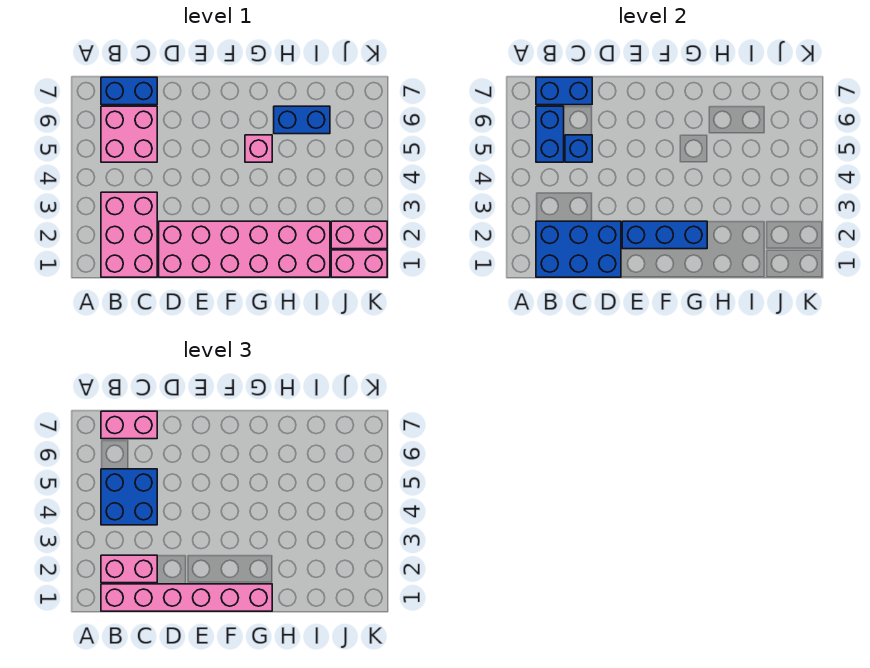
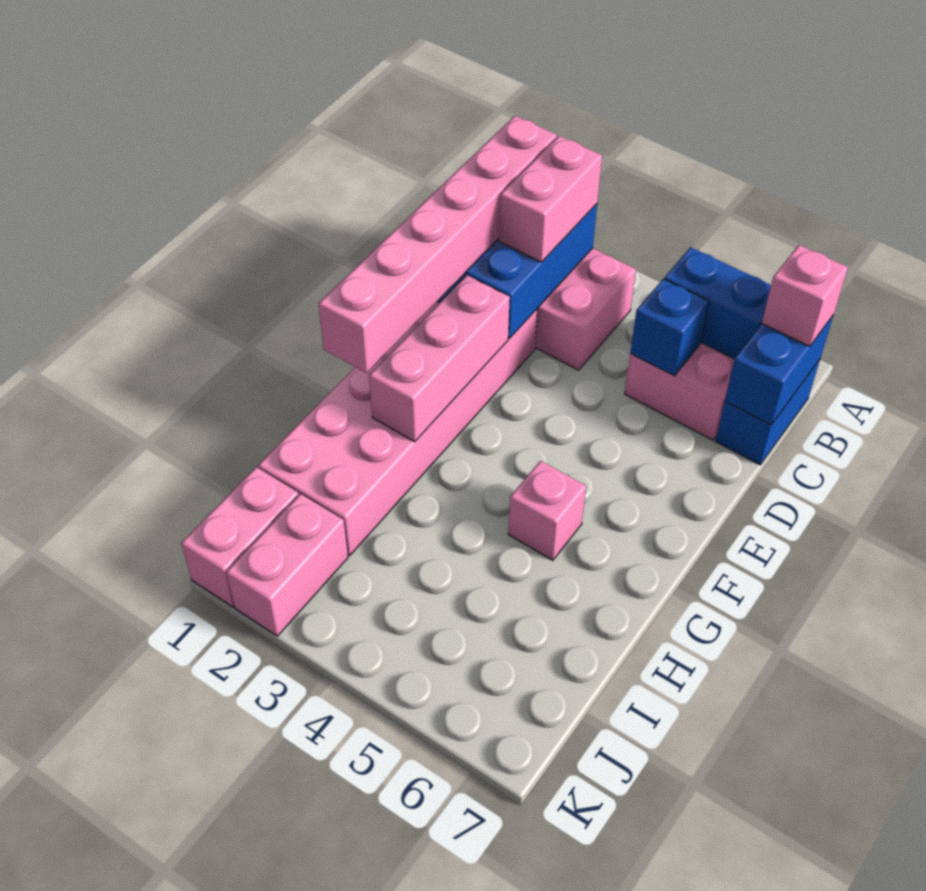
blue brick B4:C5 level 3 -> none
pink brick B7:C7 level 3 -> pink brick B7 level 3
blue brick E2:G2 level 2 -> pink brick E2:G2 level 2
blue brick H6:I6 level 1 -> none

